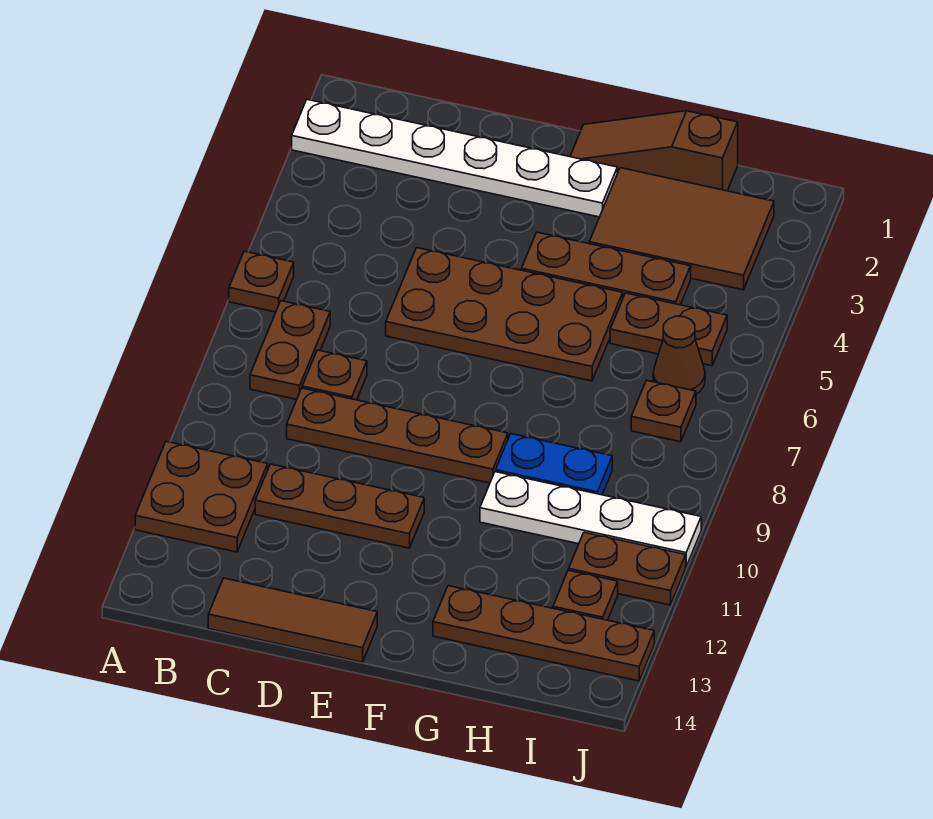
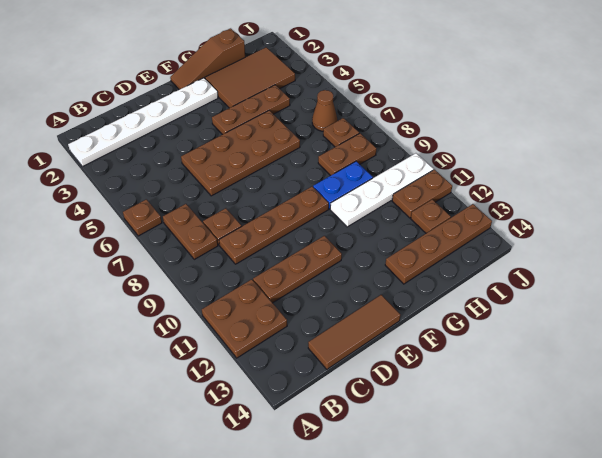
brown plate H5:I5 level 1 -> brown plate H8:I8 level 1

